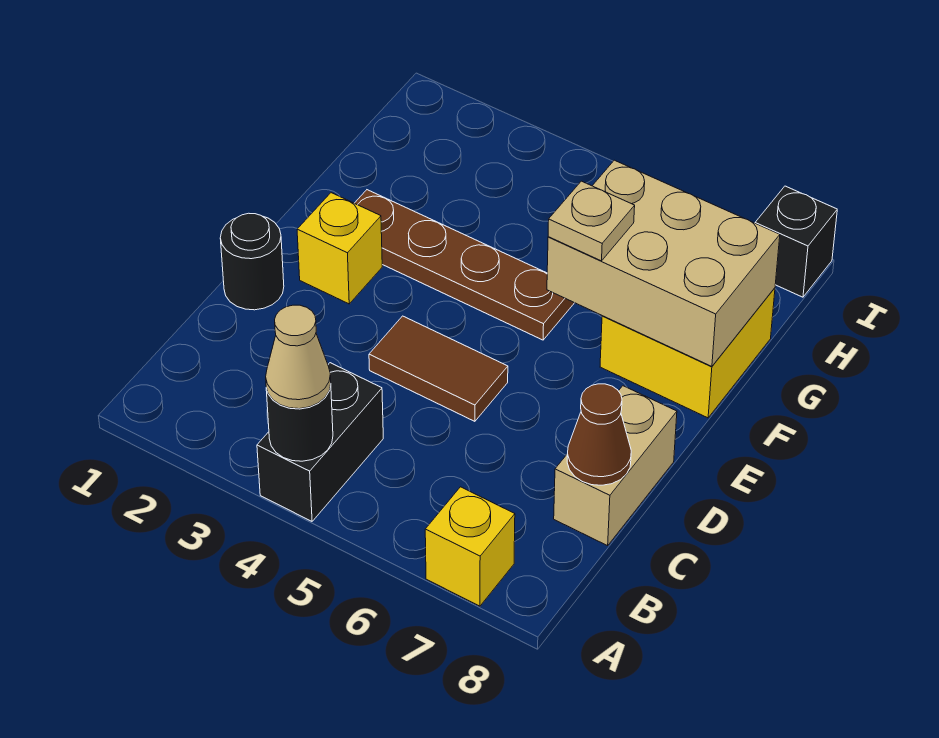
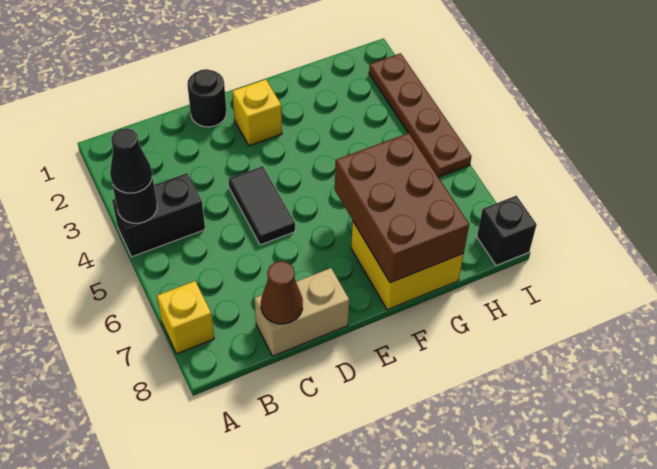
tan cone A4 level 3 -> black cone A4 level 3
brown tile D4:D5 level 1 -> black tile D4:D5 level 1
brown plate F2:F5 level 1 -> brown plate I2:I5 level 1
tan brick F6:G8 level 2 -> brown brick F6:G8 level 2
tan plate F6 level 3 -> none

